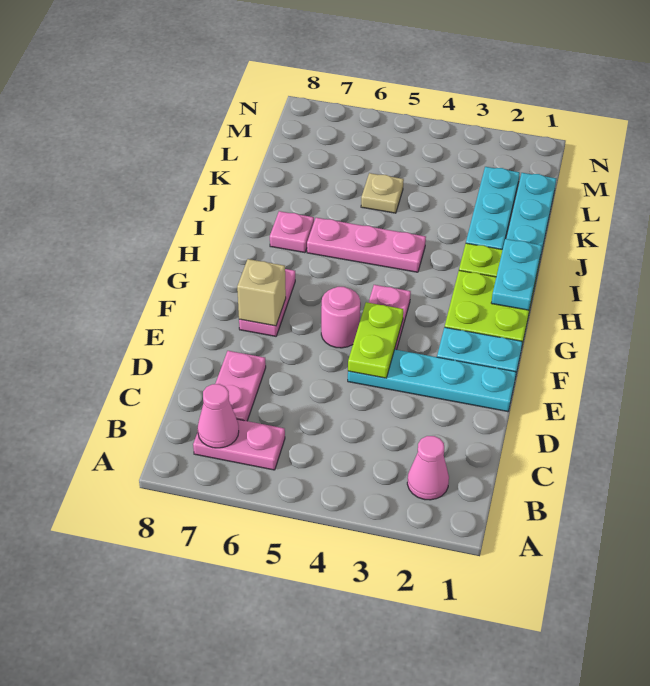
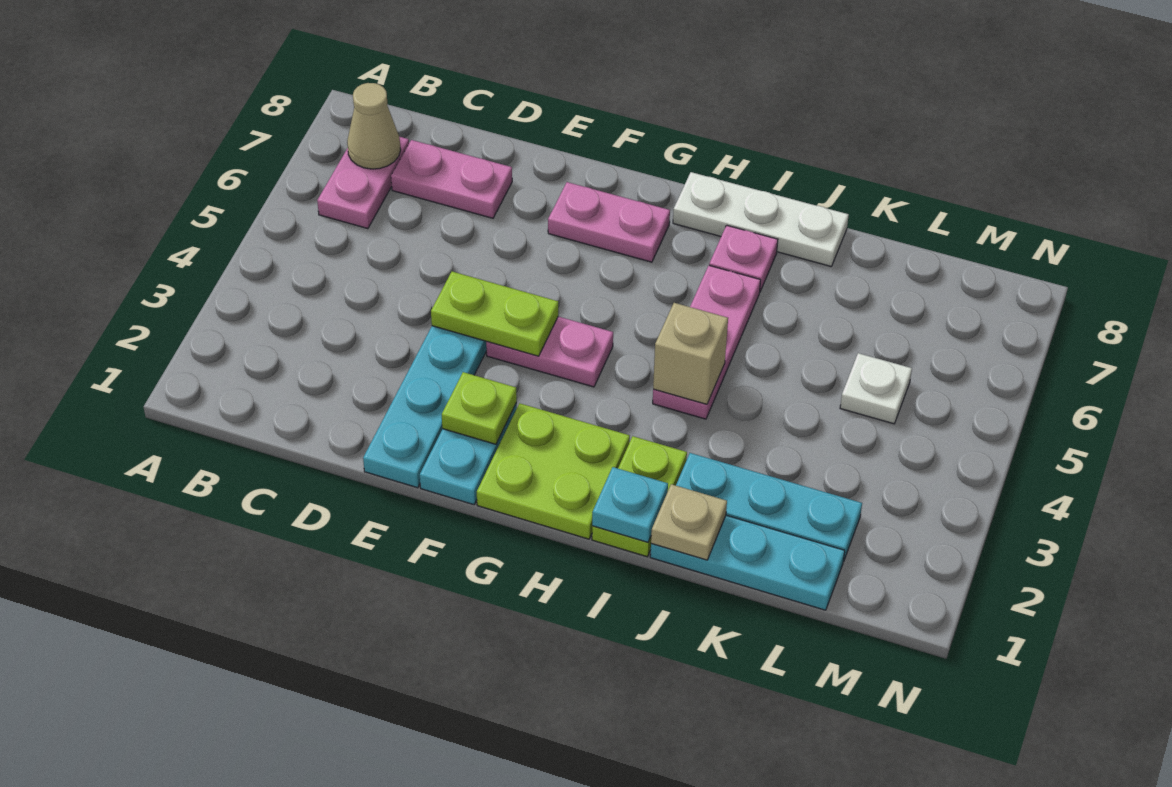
pink cone B2 level 1 -> none
pink cone B7 level 2 -> tan cone B7 level 2
none -> lime plate F2 level 2
pink round brick F5 level 1 -> none
tan brick F7 level 2 -> tan brick I4 level 2
cyan plate H1:I1 level 2 -> cyan plate I1 level 2
none -> white plate H8:J8 level 1
tan plate K5 level 1 -> tan plate J1 level 2
none -> white plate L5 level 1

